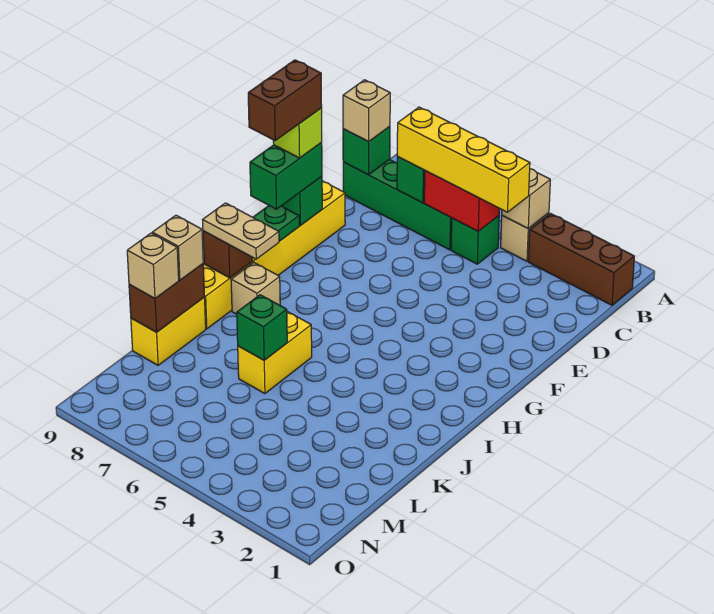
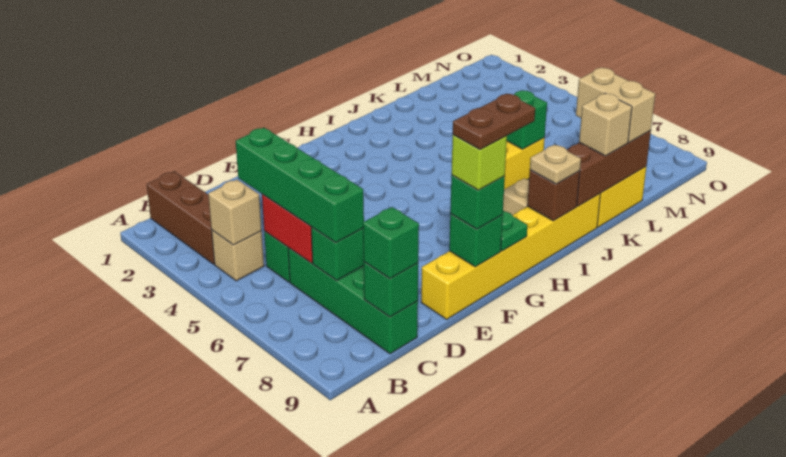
yellow brick C4:C7 level 3 -> green brick C4:C7 level 3
tan brick C9 level 3 -> green brick C9 level 3
green brick F9:G9 level 3 -> green brick F9 level 3
brown brick F9:G9 level 5 -> brown plate F9:G9 level 5
tan plate I8:I9 level 3 -> tan plate I9 level 3
brown brick K9:L9 level 2 -> brown brick J9:L9 level 2
tan brick L9 level 3 -> tan brick L8:L9 level 3

